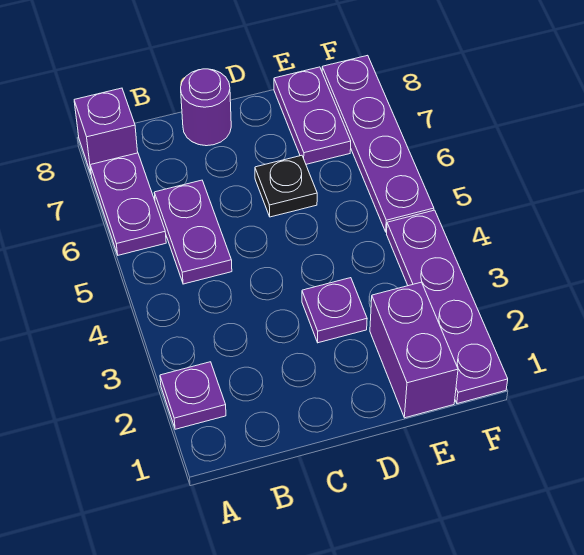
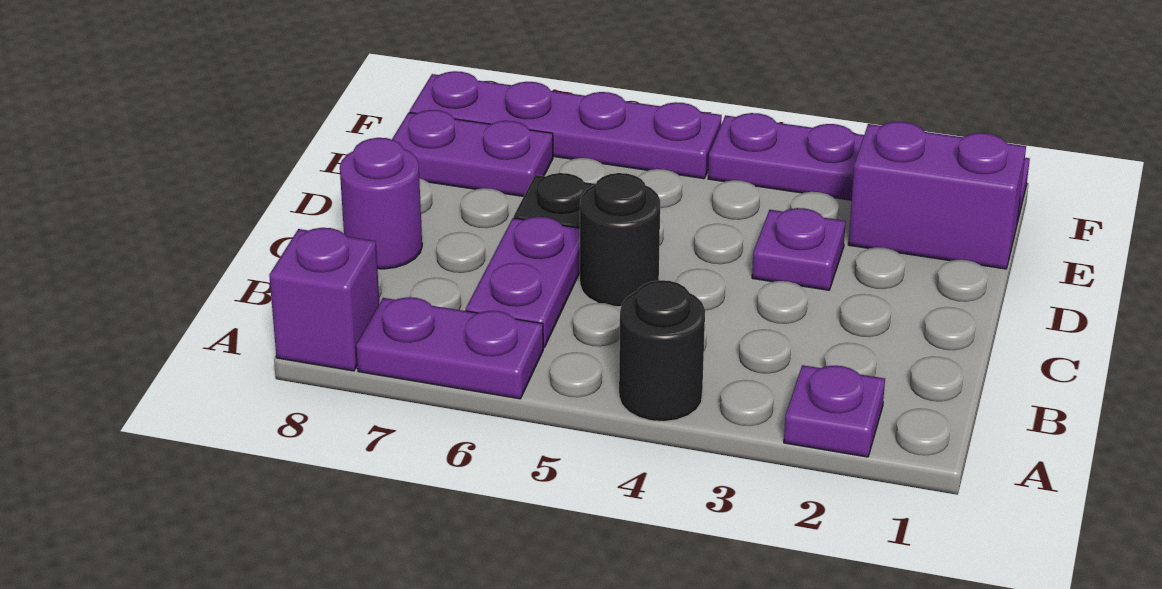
none -> black round brick A4 level 1
purple plate B5:B6 level 1 -> purple plate B6:C6 level 1
none -> black round brick C5 level 1

